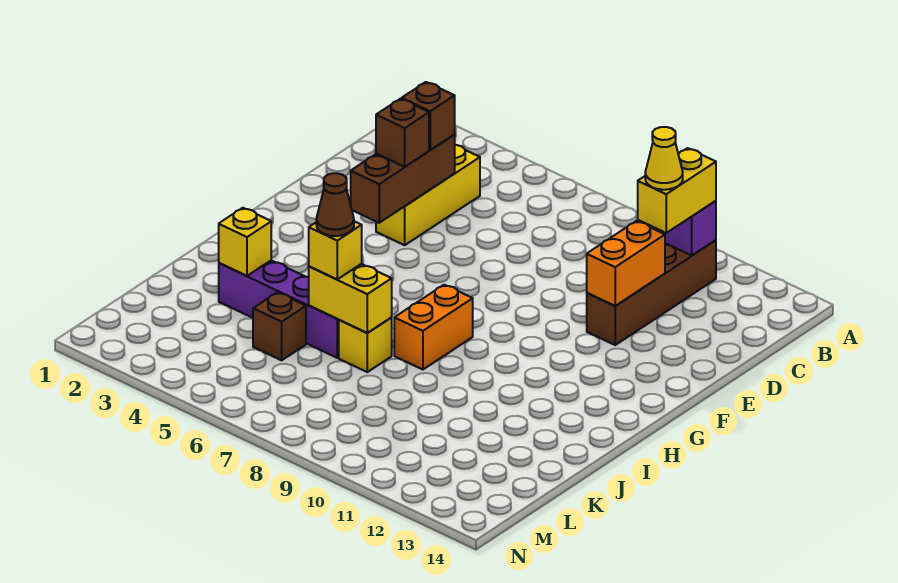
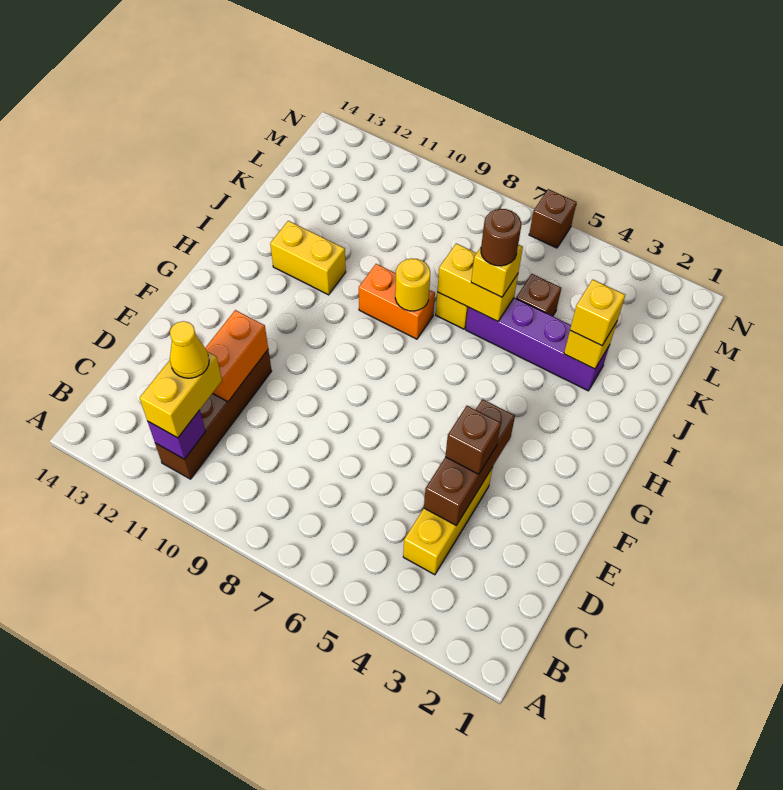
brown brick D4 level 3 -> brown brick N6 level 1
orange brick H8:I8 level 1 -> orange brick I8:I9 level 1
none -> yellow round brick I8 level 2
none -> yellow brick I11:I12 level 1
none -> yellow brick J3 level 3
brown cone J6 level 4 -> brown round brick J6 level 4

